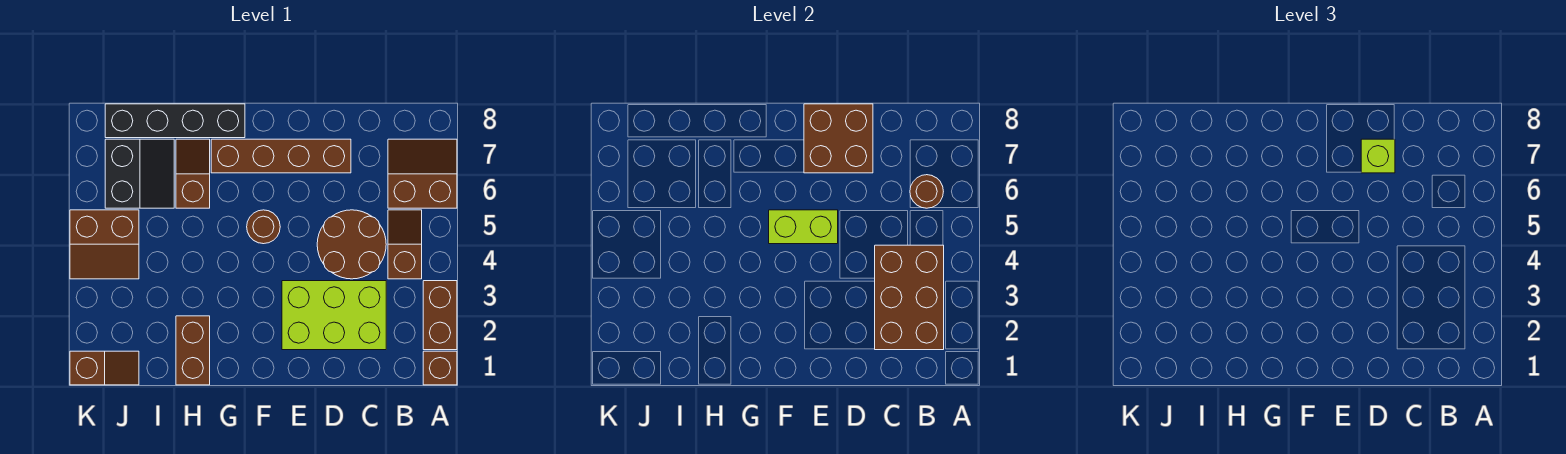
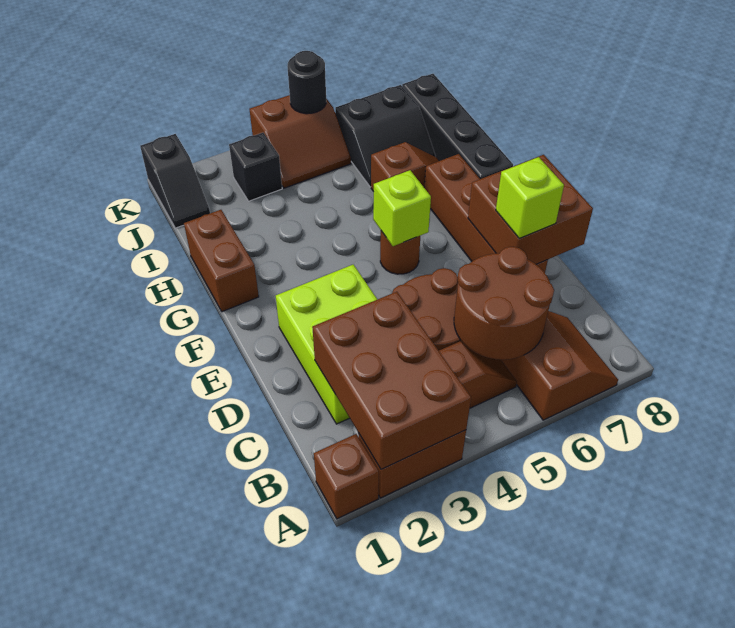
brown brick B2:C4 level 2 -> brown brick A2:C3 level 2
brown round brick B6 level 2 -> brown round brick B5:C6 level 2
lime brick E5:F5 level 2 -> lime brick F5 level 2
brown brick H1:H2 level 1 -> brown brick G1:H1 level 1
brown slope J1:K1 level 1 top K -> black slope J1:K1 level 1 top K
none -> black brick J3 level 1
brown slope J4:K5 level 1 top 5 -> brown slope J4:K5 level 1 top K
none -> black round brick K5 level 2

